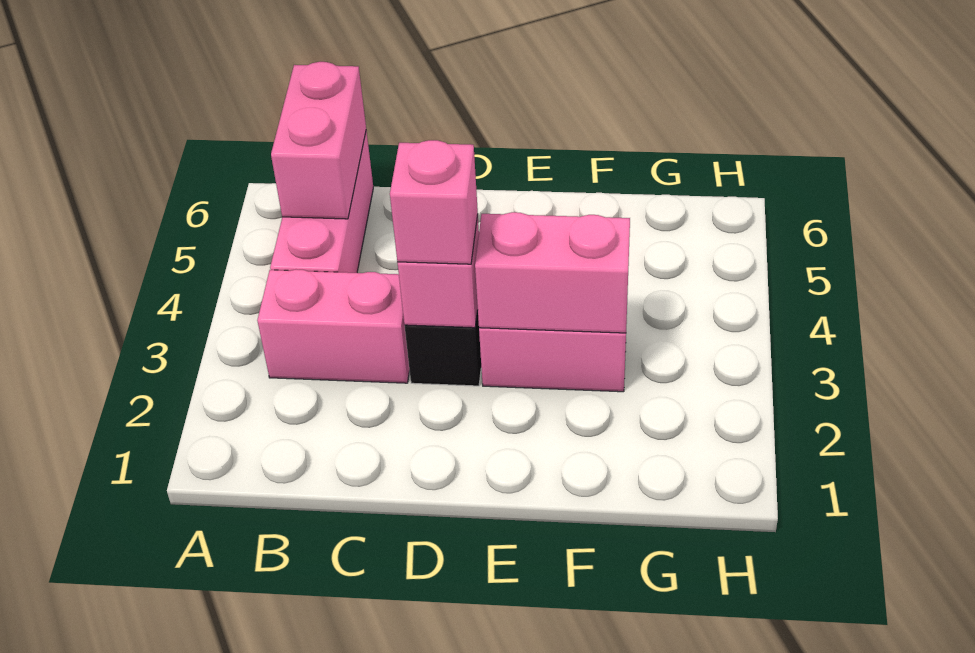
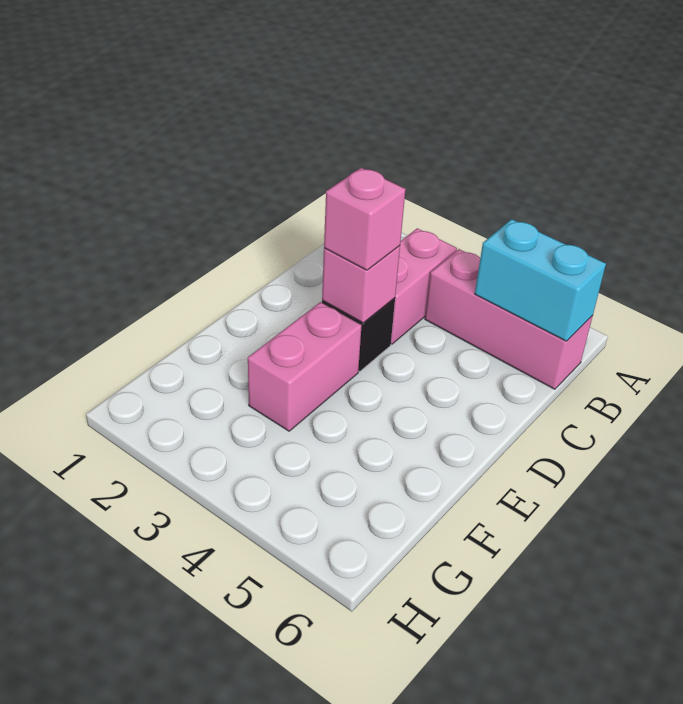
pink brick B5:B6 level 2 -> cyan brick B5:B6 level 2
pink brick E3:F3 level 2 -> none

